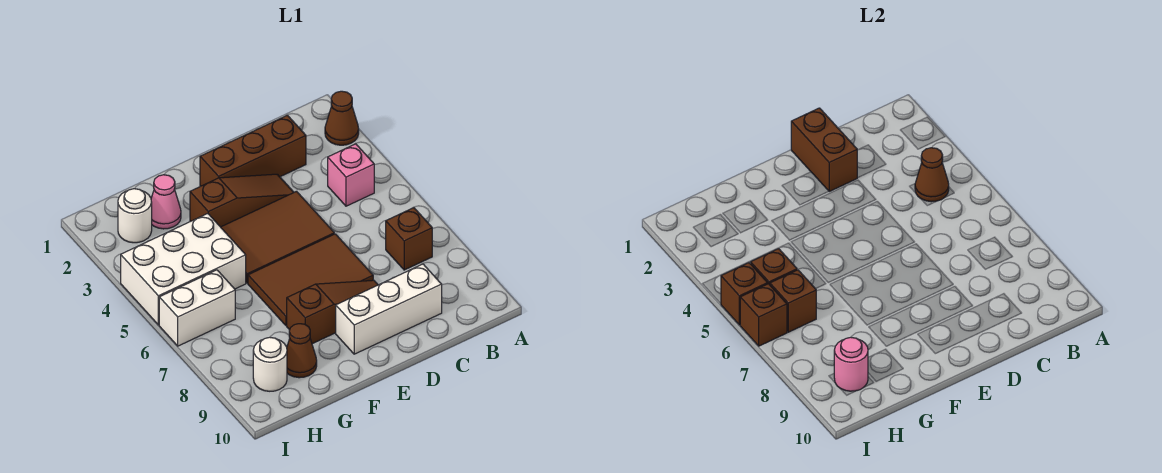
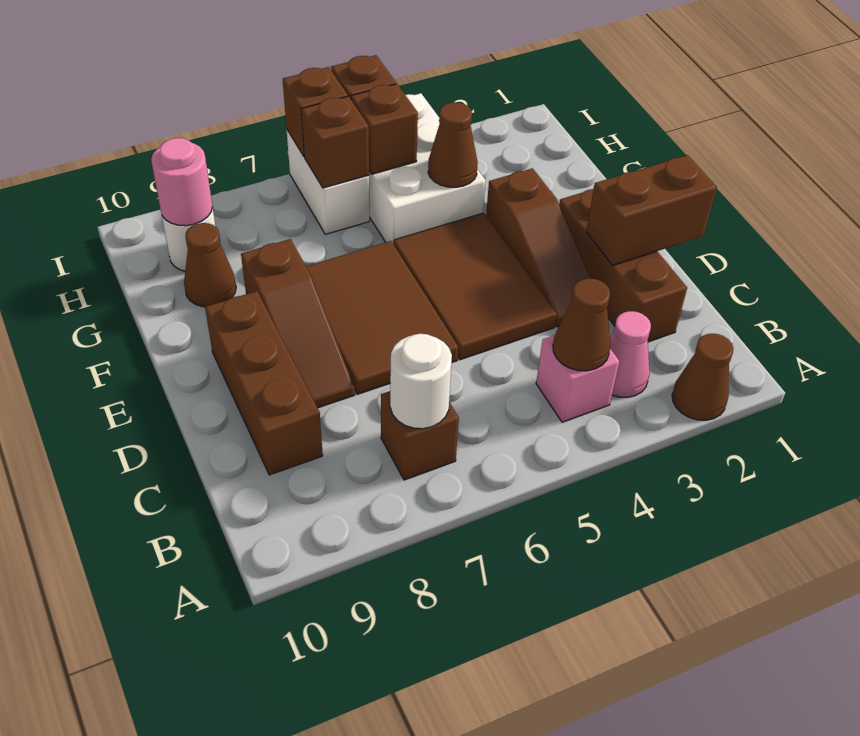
white brick C9:E9 level 1 -> brown brick C9:E9 level 1
pink cone G2 level 1 -> pink cone B3 level 1
none -> brown cone G4 level 2
white round brick H2 level 1 -> white round brick B7 level 2

